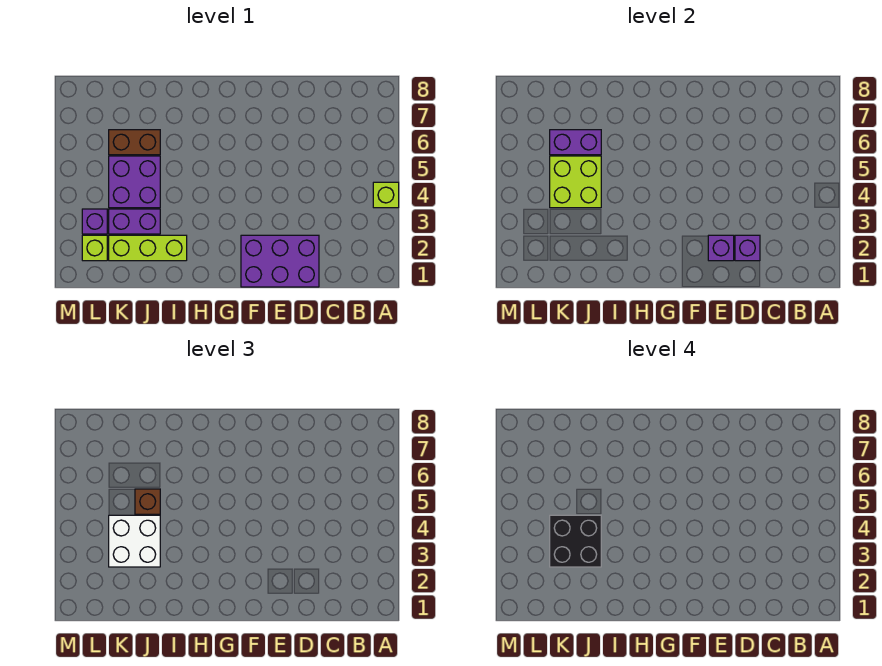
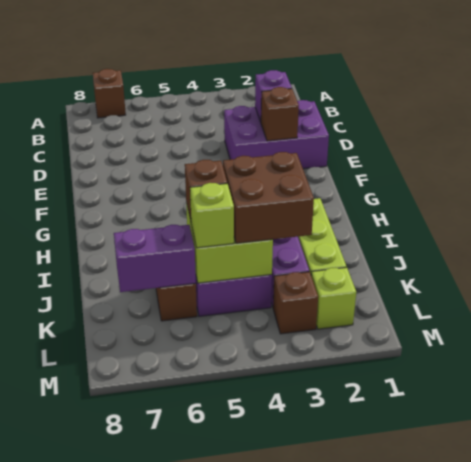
lime brick A4 level 1 -> lime brick K5 level 3
none -> brown brick A7 level 1
purple brick D1:F2 level 1 -> purple brick D1:E3 level 1
purple brick E2 level 2 -> brown brick E2 level 2
white brick J3:K4 level 3 -> brown brick J3:K4 level 3
black brick J3:K4 level 4 -> none
purple brick J6:K6 level 2 -> purple brick K6:K7 level 2
purple brick L3 level 1 -> brown brick L3 level 1

